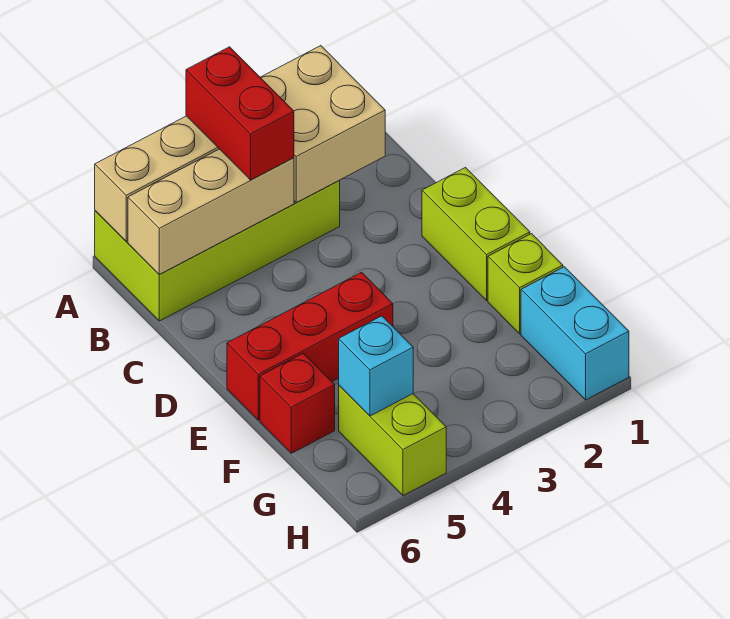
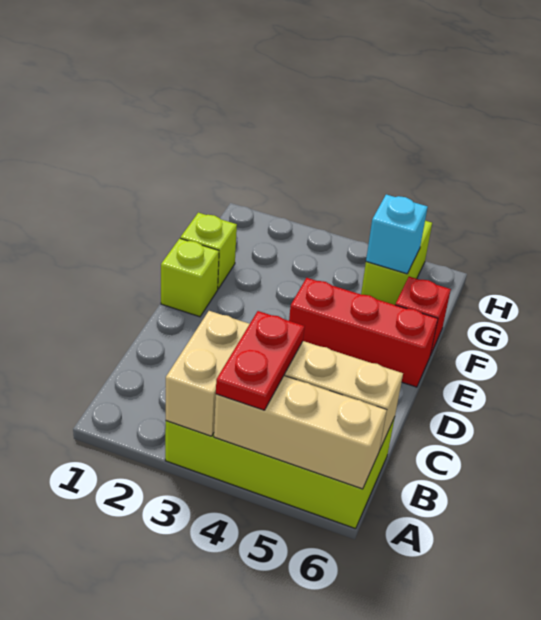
tan brick A2:B3 level 2 -> tan brick A3:B3 level 2
red brick A4:B4 level 3 -> red plate A4:B4 level 3
lime brick D1:E1 level 1 -> lime brick E1 level 1
cyan brick G1:H1 level 1 -> none

